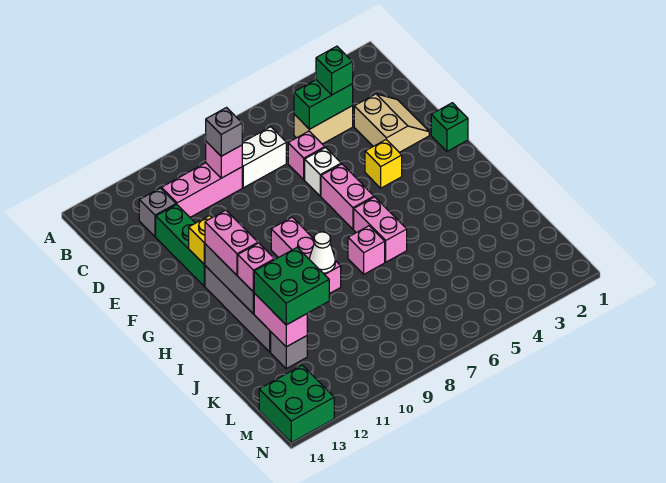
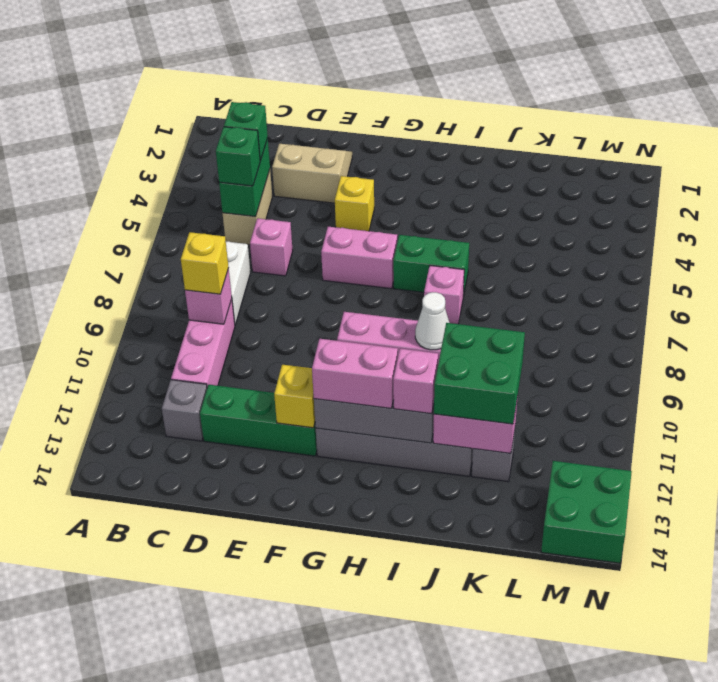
grey brick C9 level 3 -> yellow brick C9 level 3
white brick E6 level 1 -> none
green brick F1 level 1 -> green brick C5 level 3
pink brick H6:I6 level 1 -> green brick H6:I6 level 1

